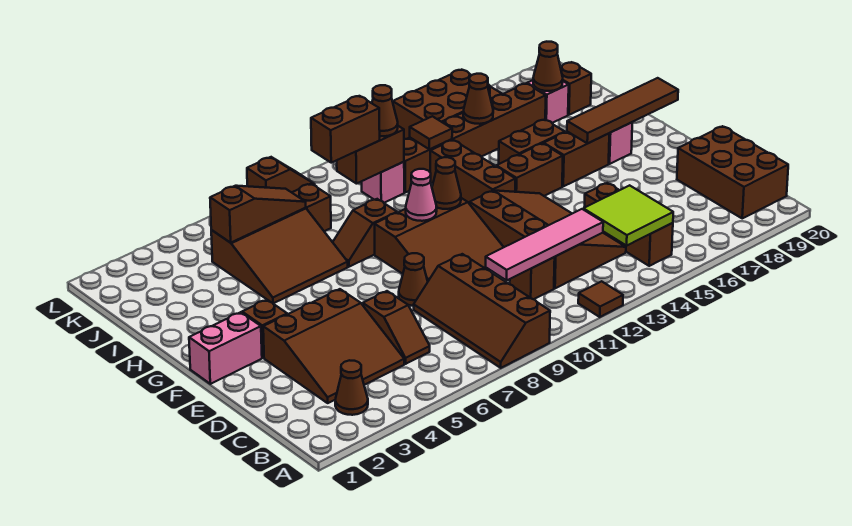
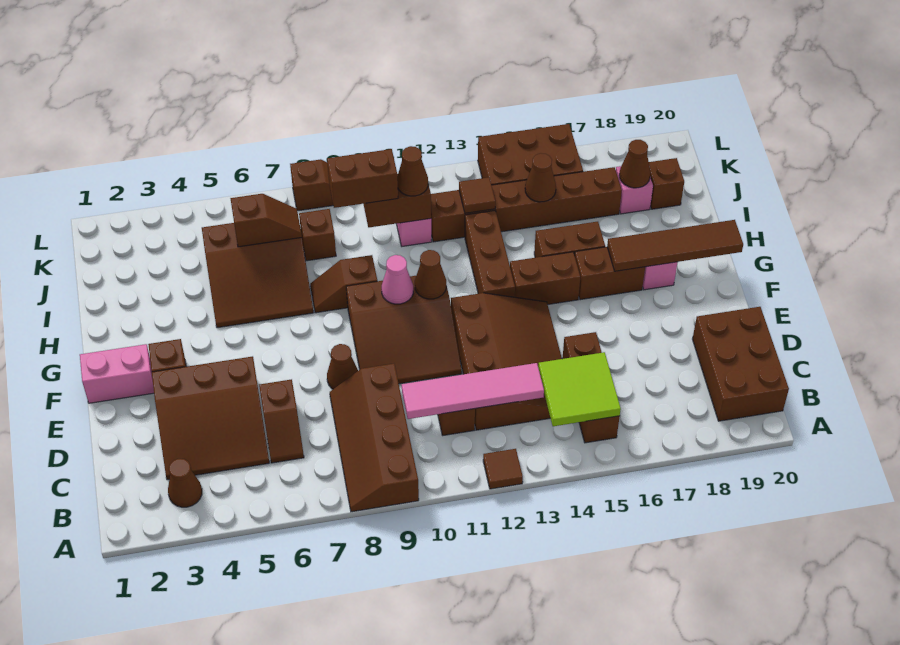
brown slope J5:J7 level 2 top 5 -> brown slope J6:J7 level 2 top 6

